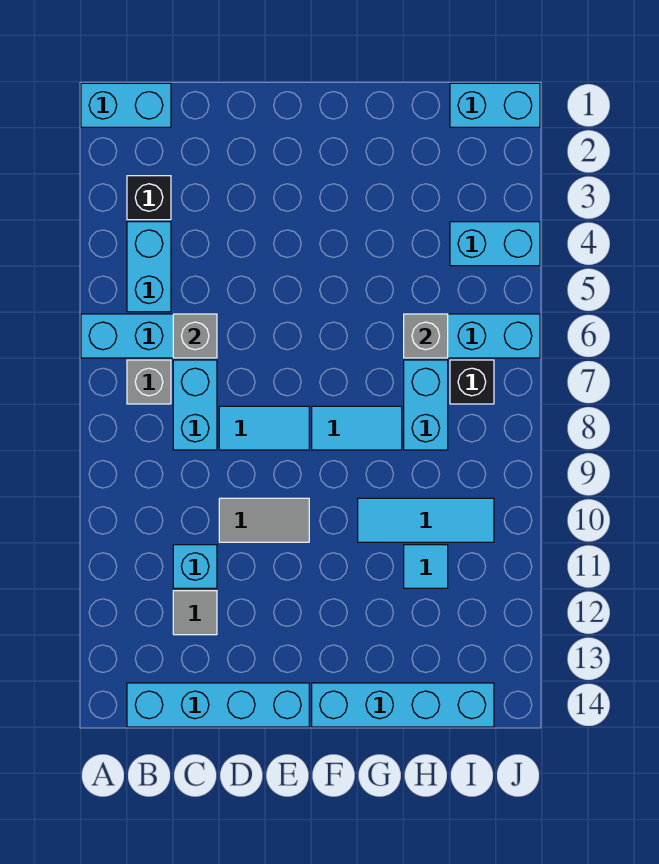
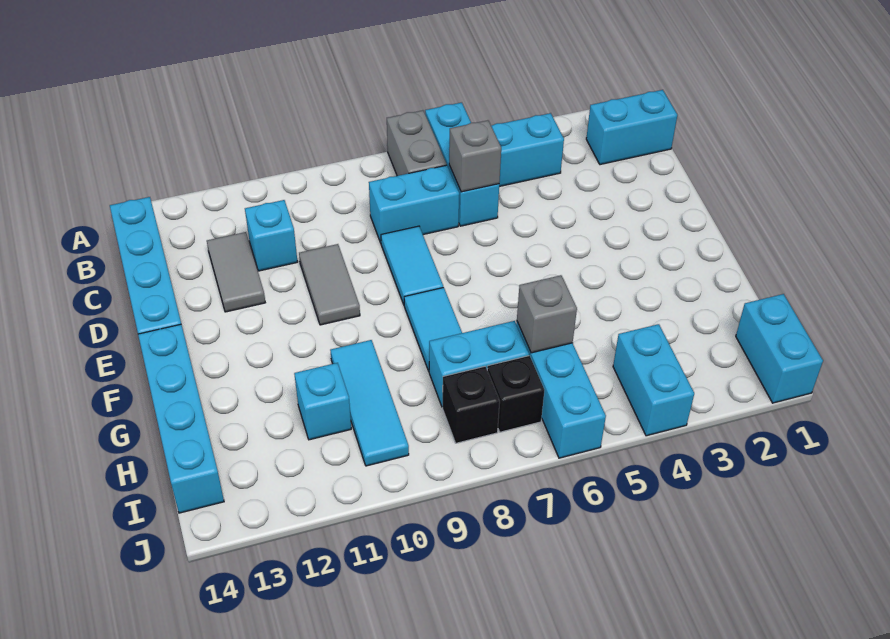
cyan brick A1:B1 level 1 -> cyan brick B1:B2 level 1
black brick B3 level 1 -> black brick I8 level 1
grey brick B7 level 1 -> grey brick A7:B7 level 1
grey tile C12 level 1 -> grey tile C12:D12 level 1
cyan tile H11 level 1 -> cyan brick H11 level 1

